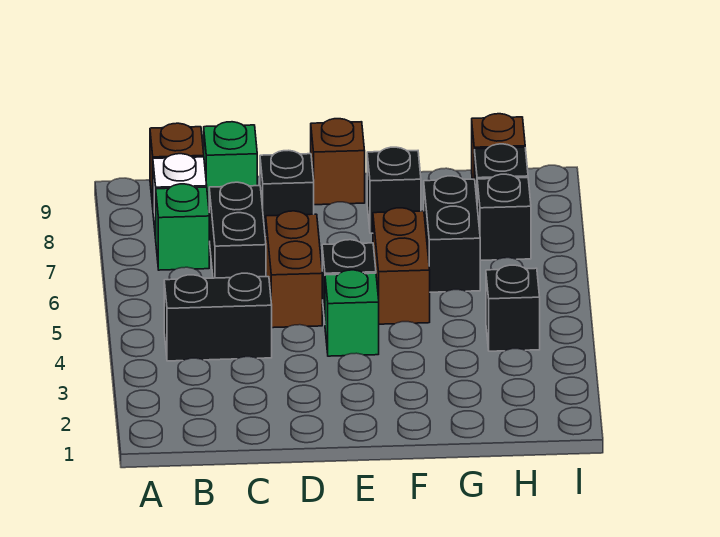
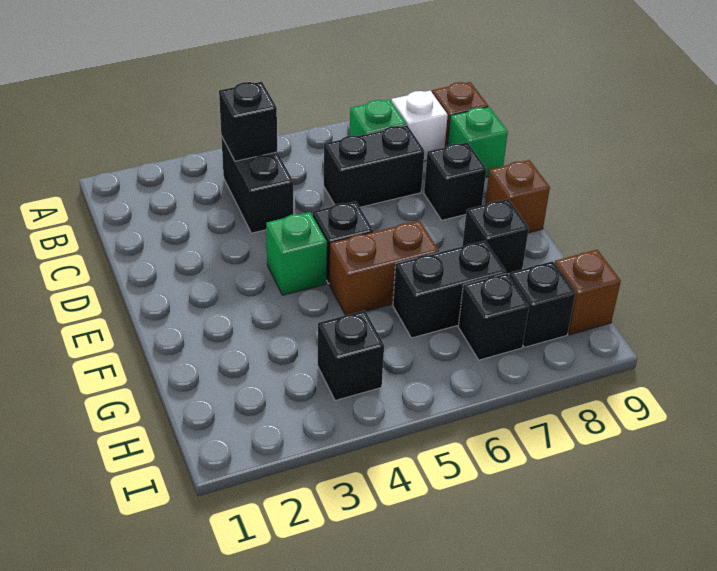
none -> black brick B4 level 2
brown brick D5:D6 level 1 -> none

